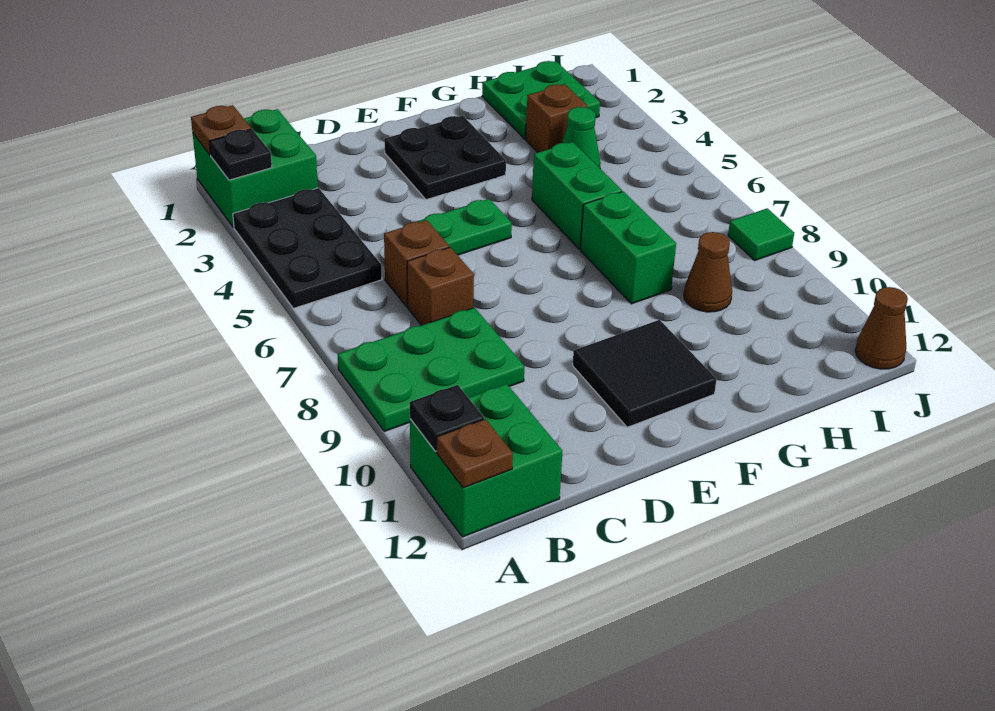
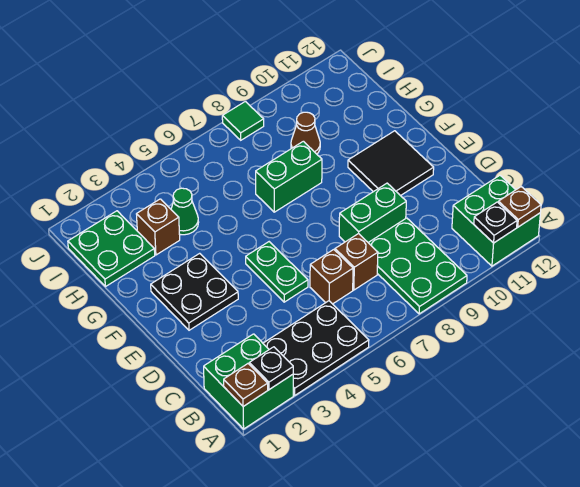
green brick G5:G6 level 1 -> green brick D8:D9 level 1
brown cone J12 level 1 -> none

